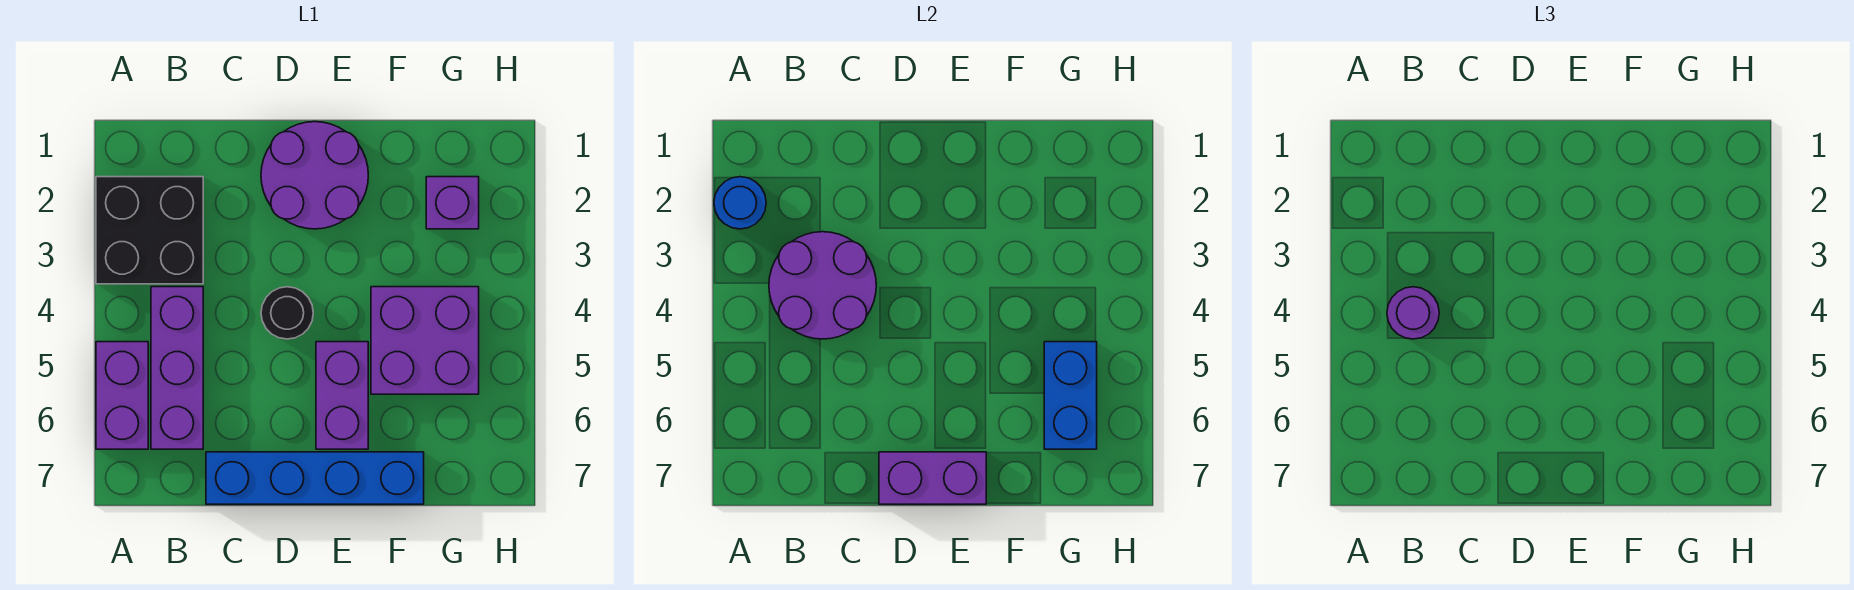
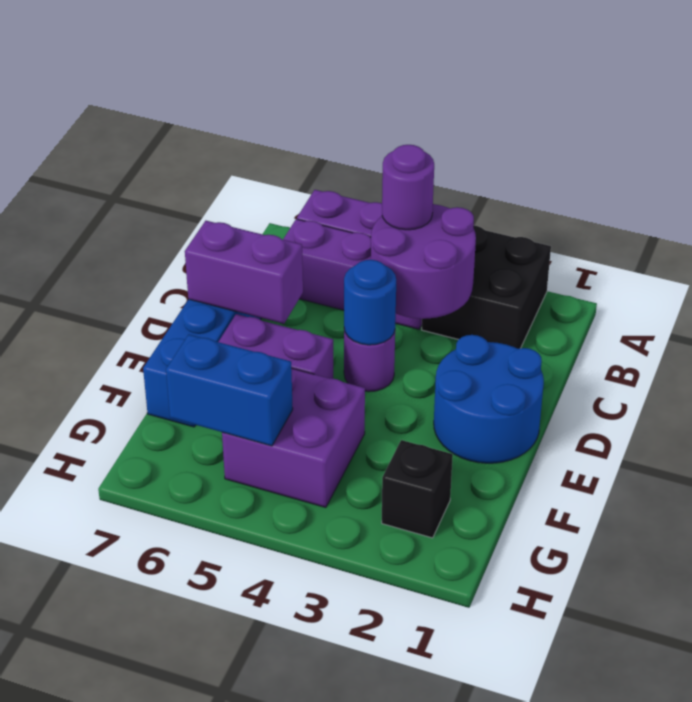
blue round brick A2 level 2 -> blue round brick D4 level 2
purple round brick D1:E2 level 1 -> blue round brick D1:E2 level 1
black round brick D4 level 1 -> purple round brick D4 level 1
purple brick D7:E7 level 2 -> purple brick D6:D7 level 2
purple brick G2 level 1 -> black brick G2 level 1

